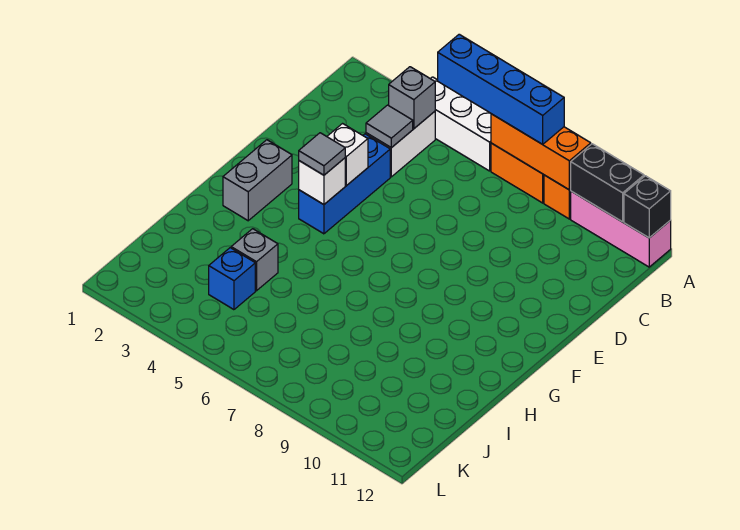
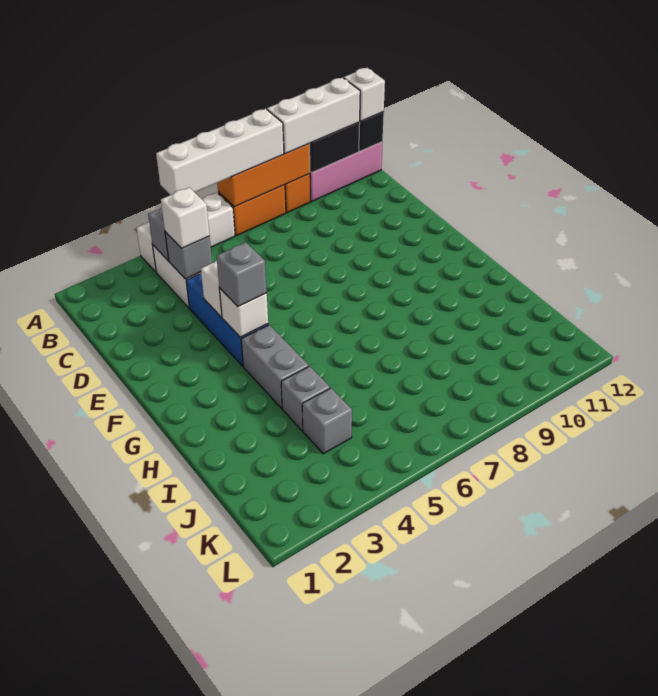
blue brick A5:A8 level 3 -> white brick A5:A8 level 3
none -> white brick A9:A11 level 3
none -> white brick A12 level 3
grey tile C4 level 2 -> grey brick C4 level 2
none -> white brick C4 level 3
grey brick F2:G2 level 1 -> grey brick G4:H4 level 1
grey tile F4 level 3 -> grey brick F4 level 3
blue brick J4 level 1 -> grey brick J4 level 1

